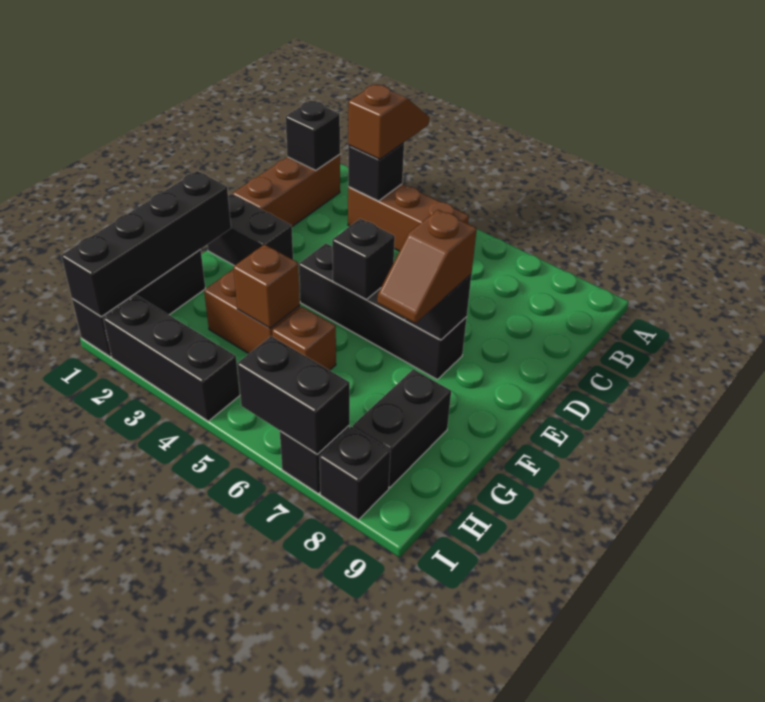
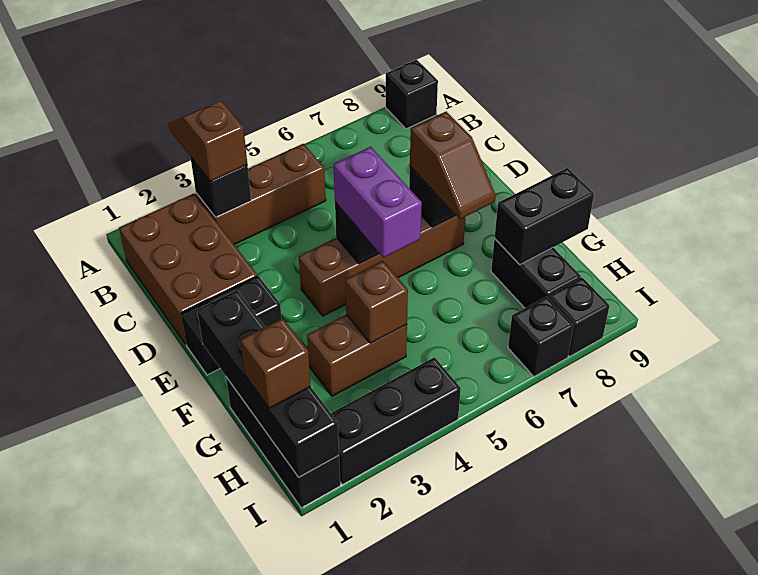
brown brick B1:D1 level 1 -> brown brick B1:D2 level 1
black brick B1 level 2 -> black brick A9 level 1
black brick E4:E7 level 1 -> brown brick E4:E7 level 1
none -> purple brick E5:F5 level 3
brown brick G5 level 1 -> brown brick H1 level 3
black brick I6:I7 level 2 -> black brick G8:G9 level 2

